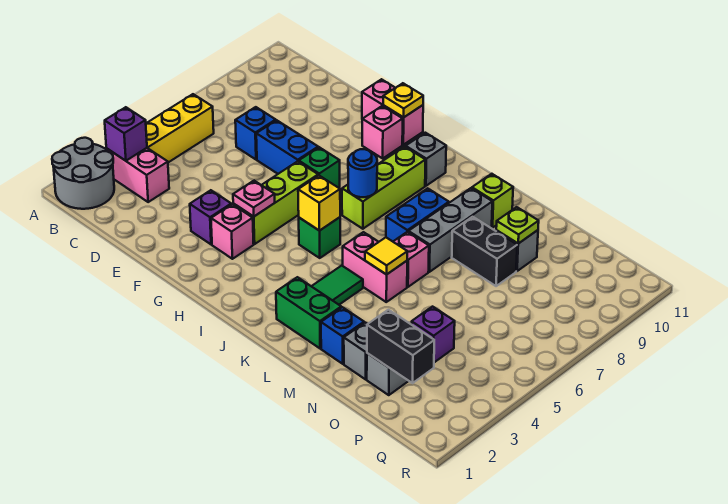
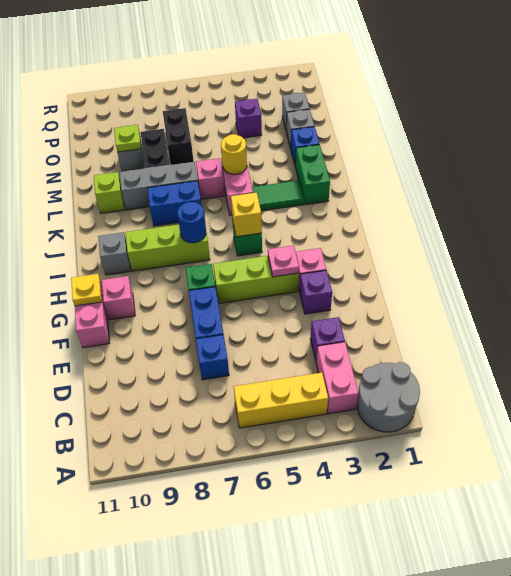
purple brick B3 level 2 -> purple brick D3 level 1
yellow tile L5 level 2 -> yellow round brick L5 level 2
black brick O2:P2 level 2 -> black brick N7:O7 level 1

